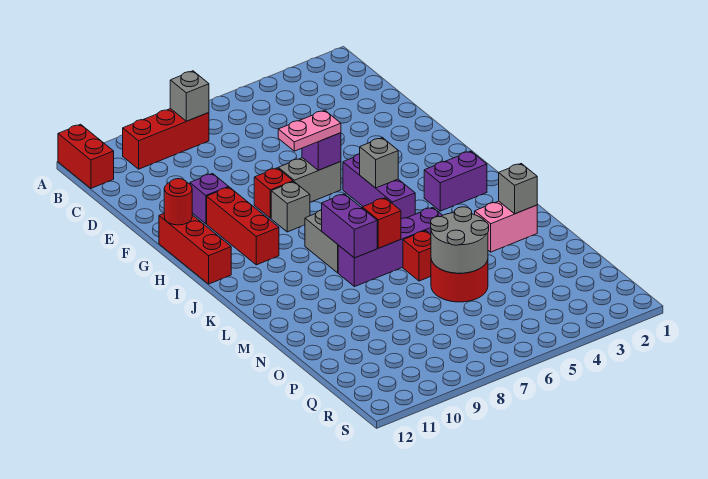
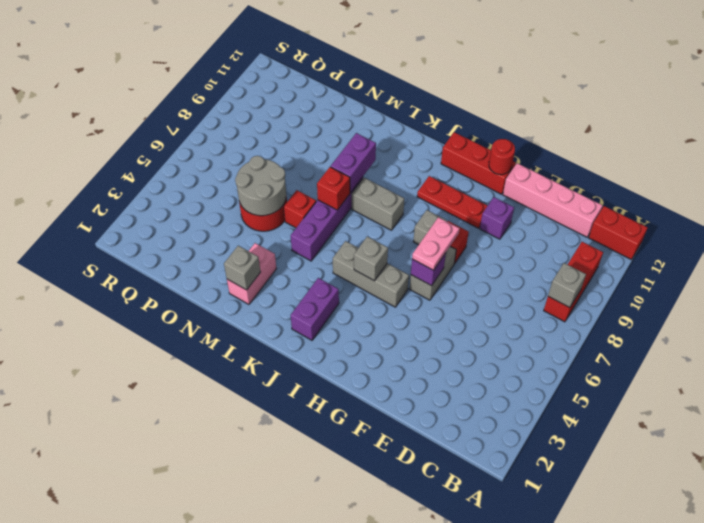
none -> pink brick C12:F12 level 1
red brick G10:I10 level 1 -> red plate G10:I10 level 1
purple brick H5:J5 level 1 -> grey brick H5:J5 level 1
purple brick K8:L8 level 2 -> purple brick L8:L9 level 2

